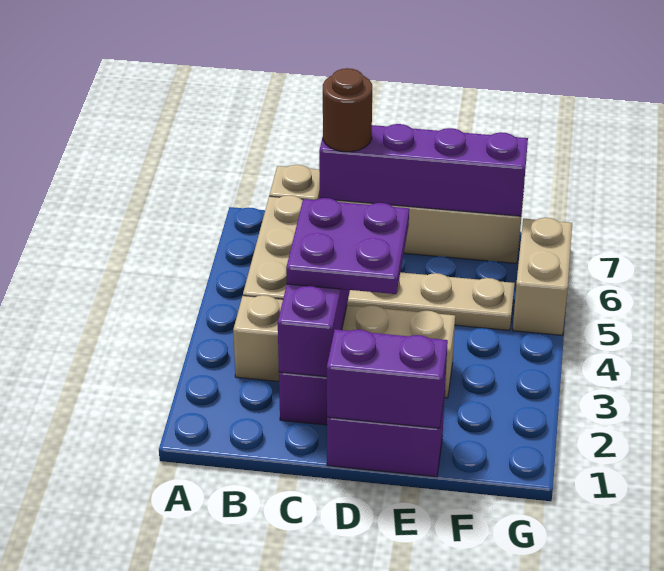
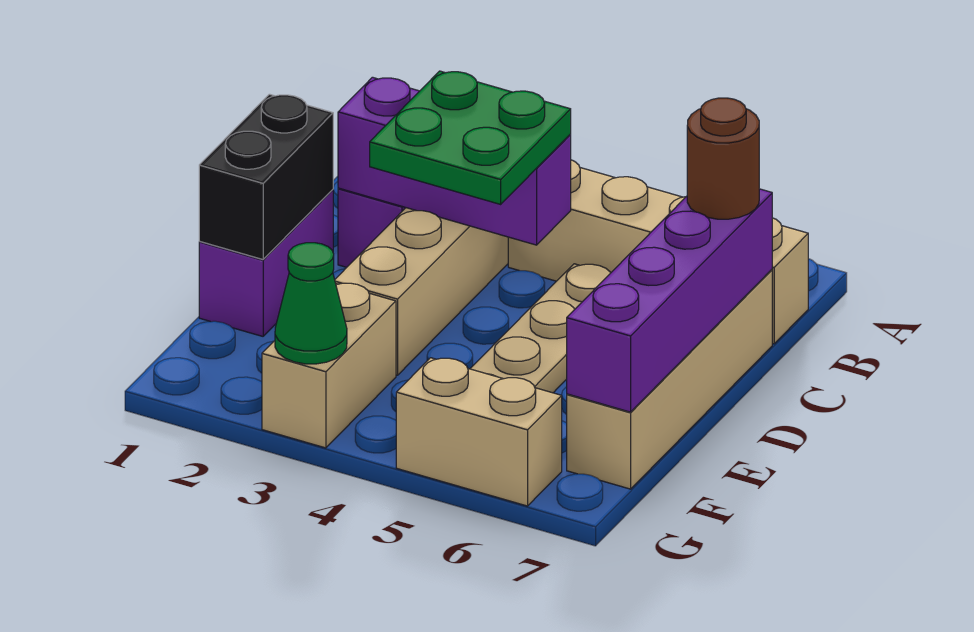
purple plate C3:D4 level 3 -> green plate C3:D4 level 3
purple brick D1:E1 level 2 -> black brick D1:E1 level 2
none -> tan brick F3:G3 level 1
none -> green cone G3 level 2

